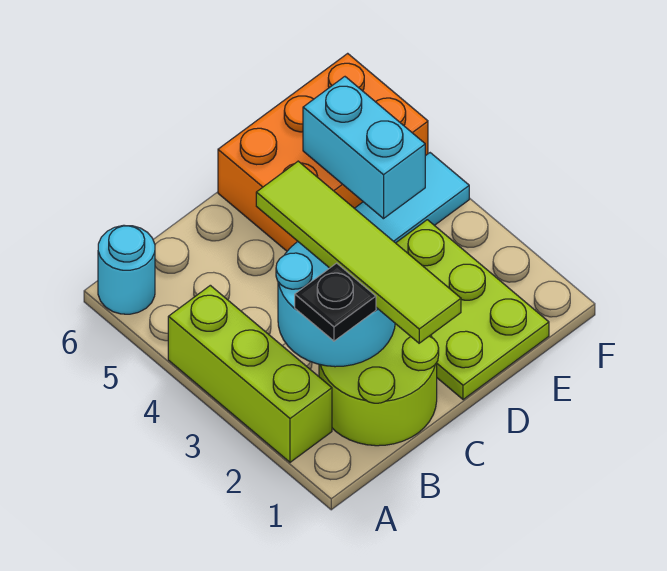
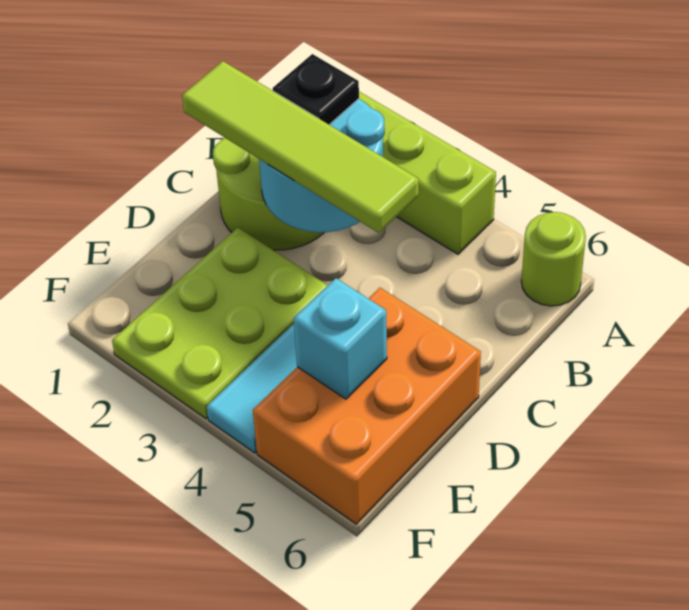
cyan round brick A6 level 1 -> lime round brick A6 level 1
lime plate D1:E3 level 1 -> lime plate D2:F3 level 1
cyan brick E4:E5 level 2 -> cyan brick E5 level 2

